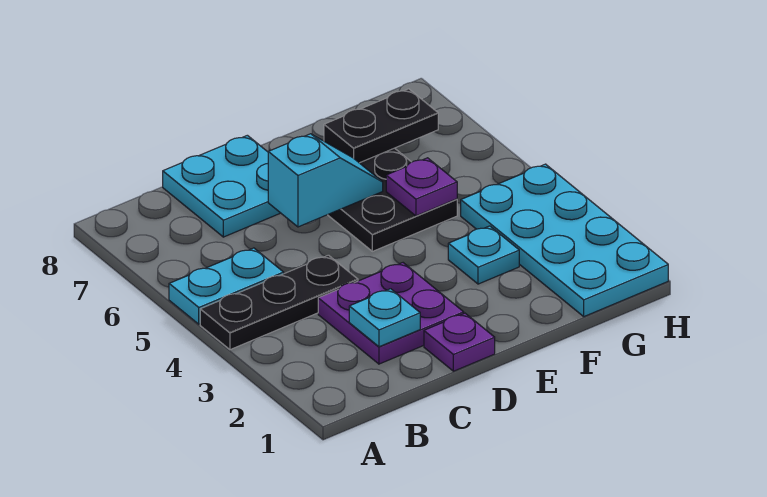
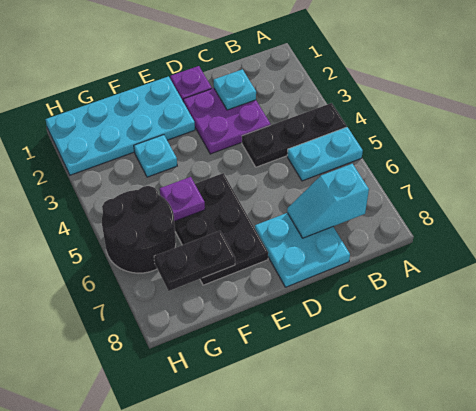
cyan slope D6:E6 level 2 top D -> cyan slope B7:C7 level 2 top B
cyan plate G1:H4 level 1 -> cyan plate E1:H2 level 1
none -> black round brick G5:H6 level 1

